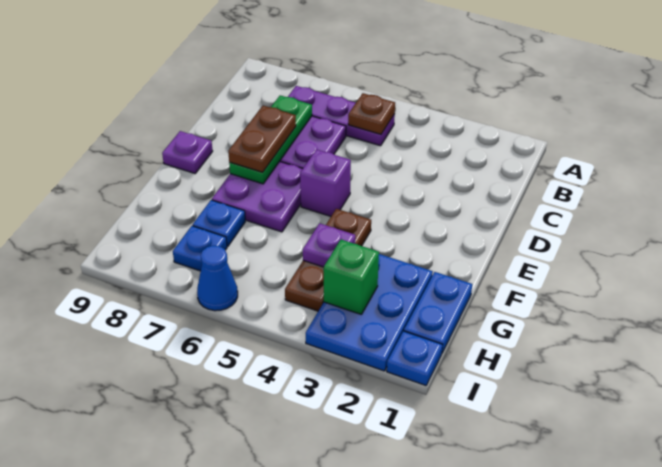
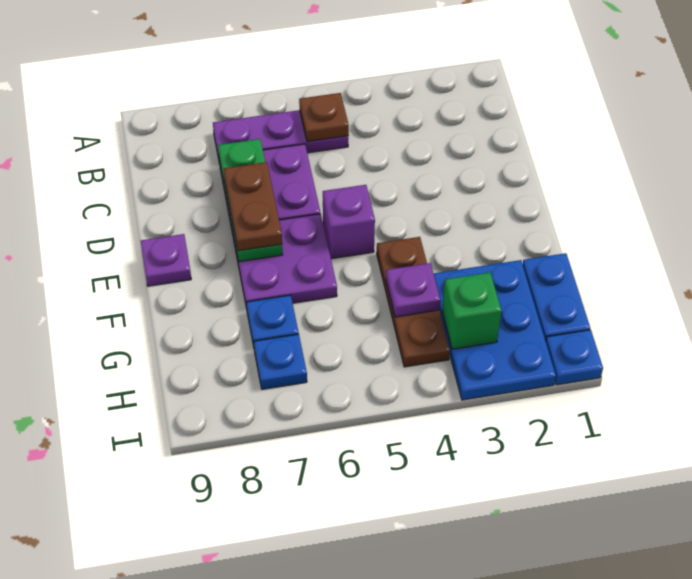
blue cone I6 level 1 -> none

